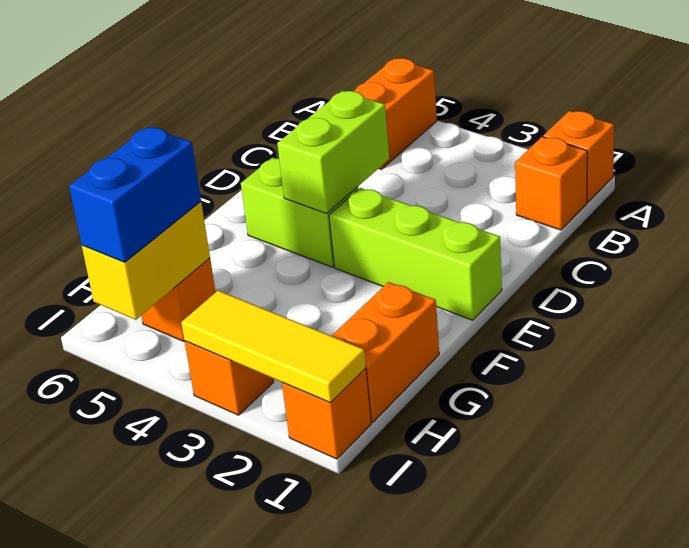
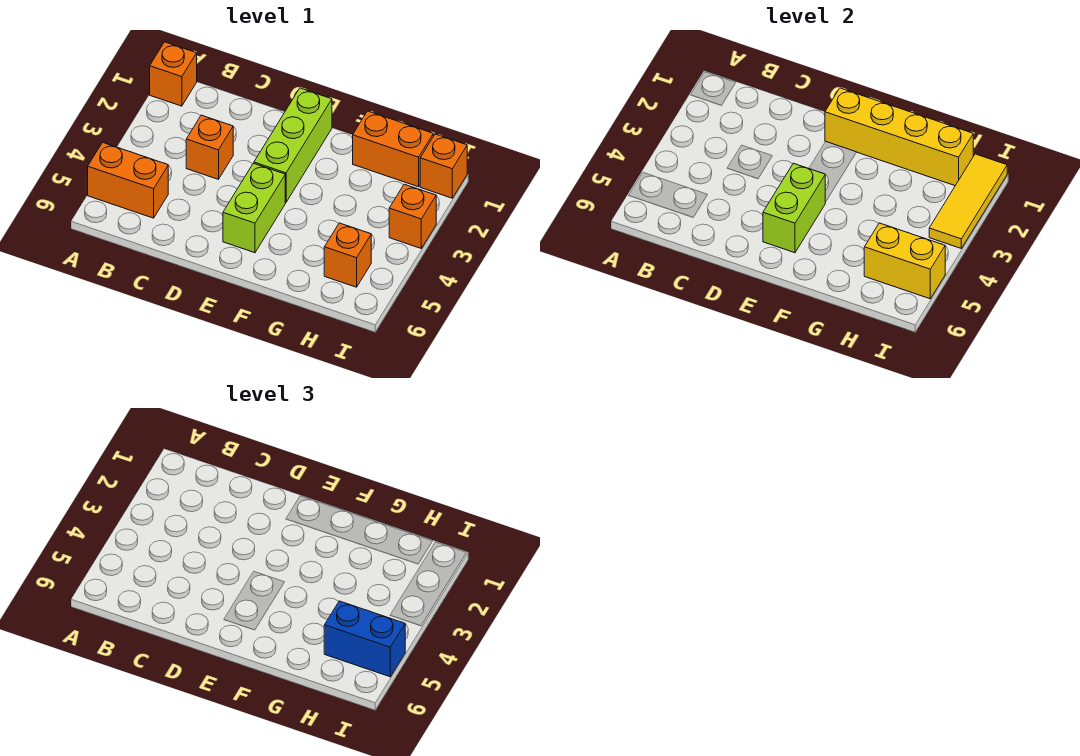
orange brick B1 level 1 -> orange brick C3 level 1
lime brick D4:E4 level 2 -> lime brick E4:E5 level 2
none -> yellow brick E1:H1 level 2

